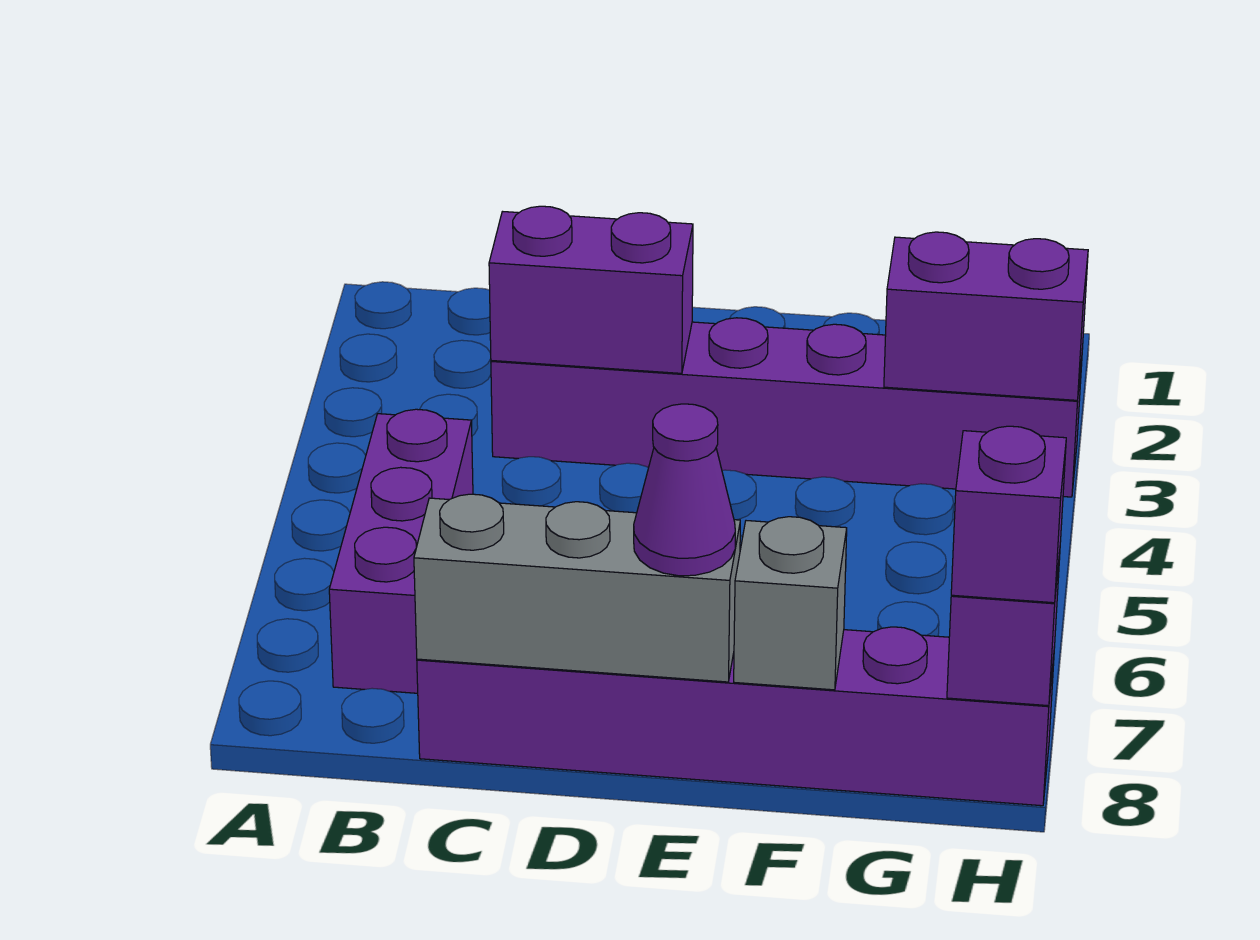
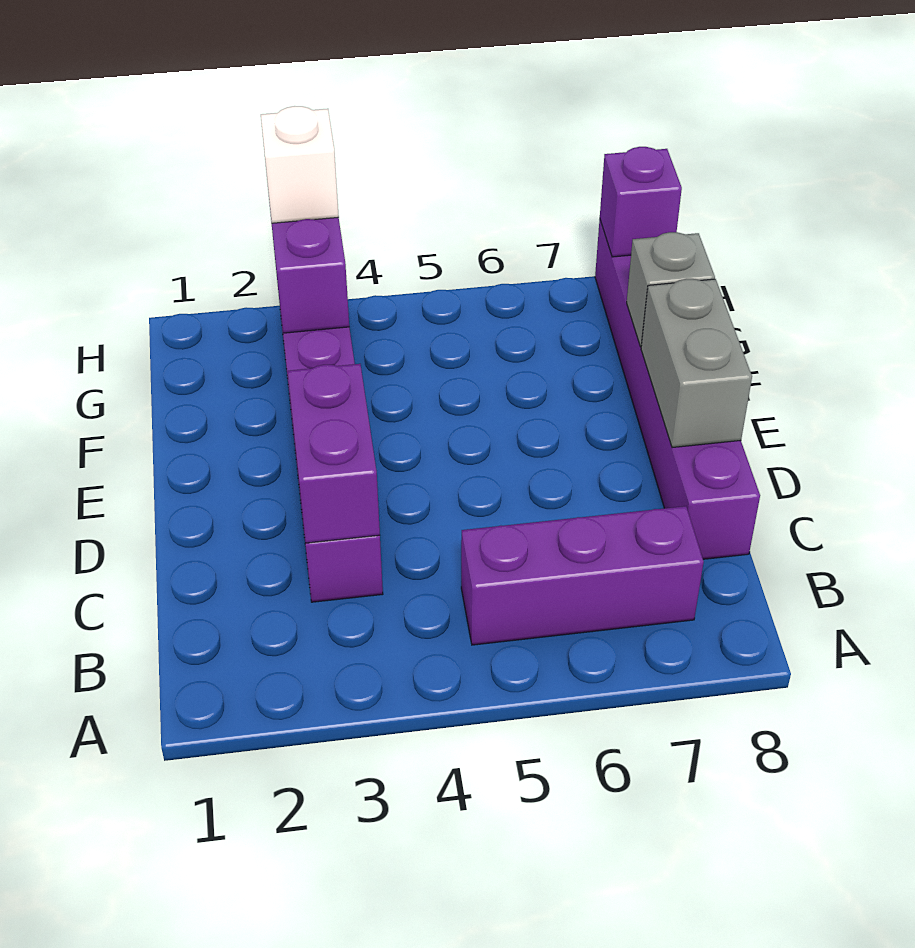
grey brick C8:E8 level 2 -> grey brick D8:E8 level 2
purple cone E8 level 3 -> none
none -> white brick H3 level 3
purple brick H8 level 3 -> none

